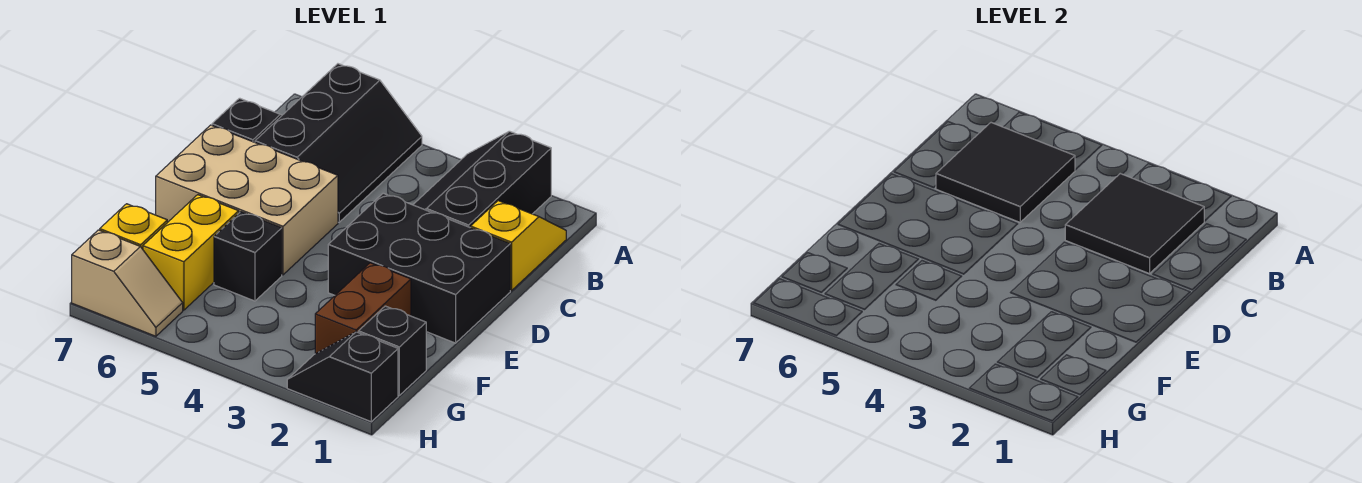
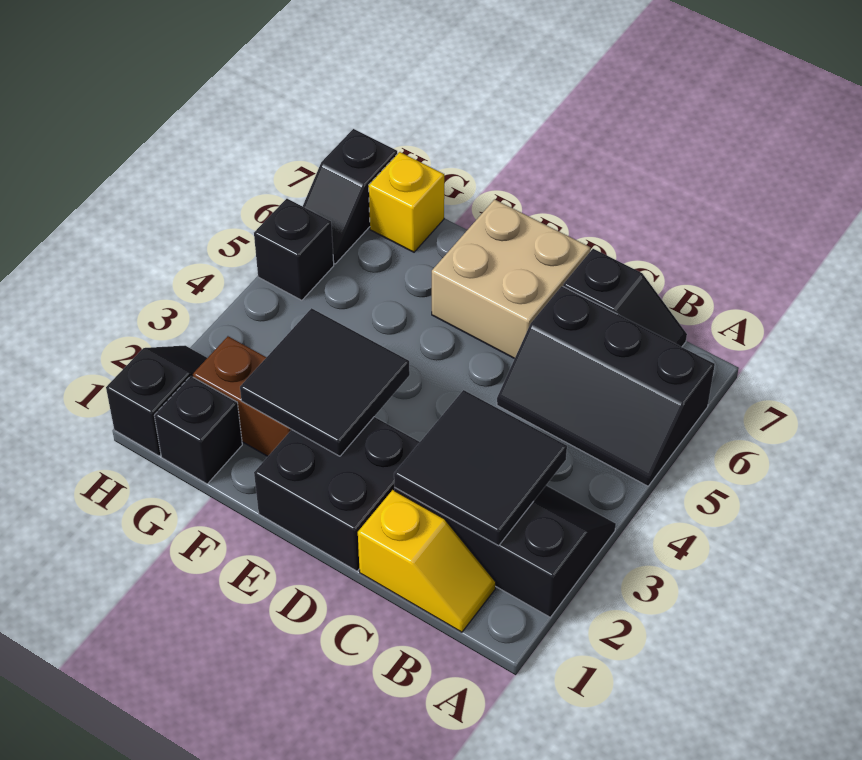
black tile B5:C6 level 2 -> black tile E2:F3 level 2
black brick D1:E3 level 1 -> black brick D1:E2 level 1
tan brick D5:E7 level 1 -> tan brick D6:E7 level 1
black brick F5 level 1 -> black brick H5 level 1
yellow brick F6:G6 level 1 -> none
tan slope H6:H7 level 1 top 7 -> black slope H6:H7 level 1 top 7

